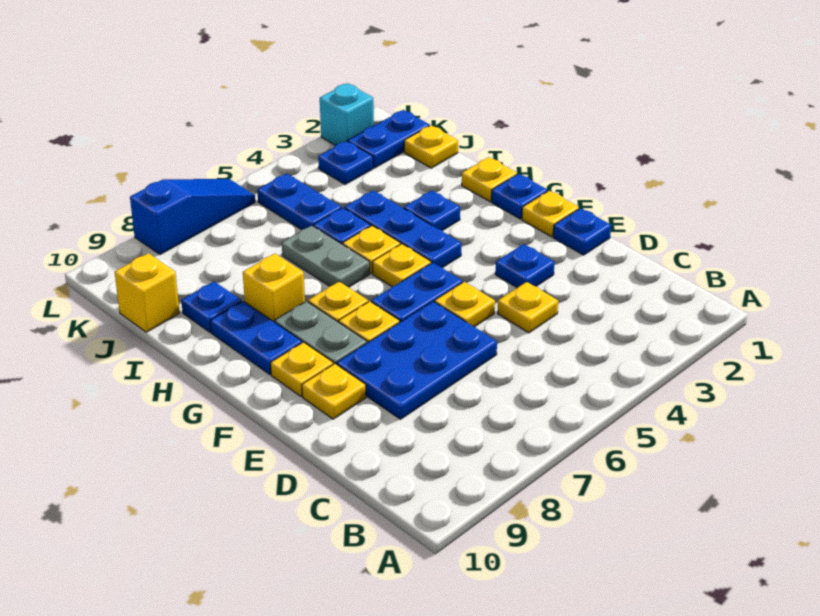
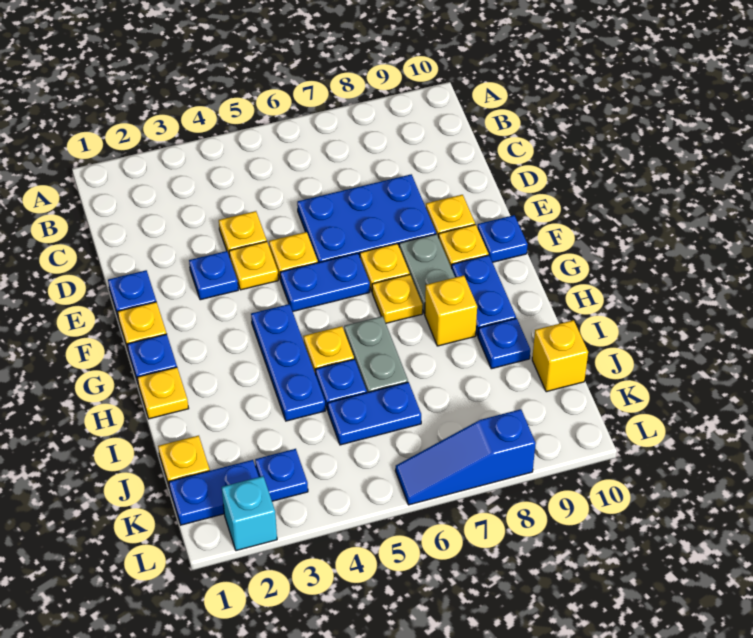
yellow plate G5 level 1 -> yellow plate E4 level 1
blue plate H3 level 1 -> blue plate F10 level 1
blue plate J5:K5 level 1 -> blue plate J5:J6 level 1

